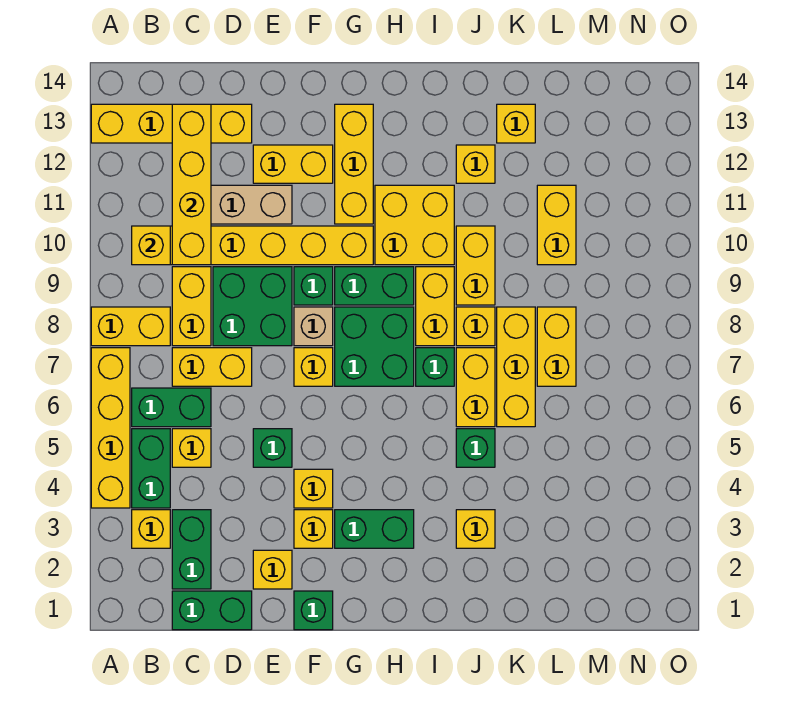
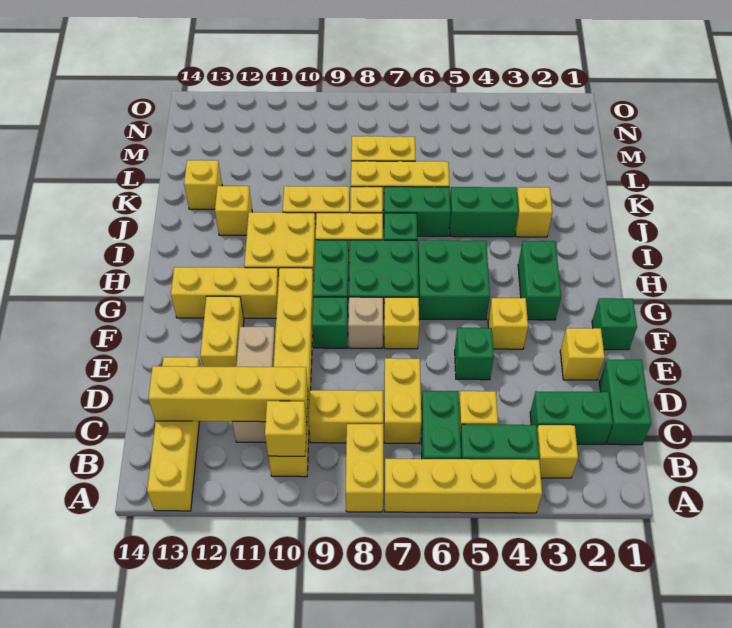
green brick D8:E9 level 1 -> green brick G5:H6 level 1
yellow brick F3 level 1 -> none
green brick J5 level 1 -> green brick J4:J5 level 1
yellow brick J6:J7 level 1 -> green brick J6:J7 level 1
yellow brick L10:L11 level 1 -> none

